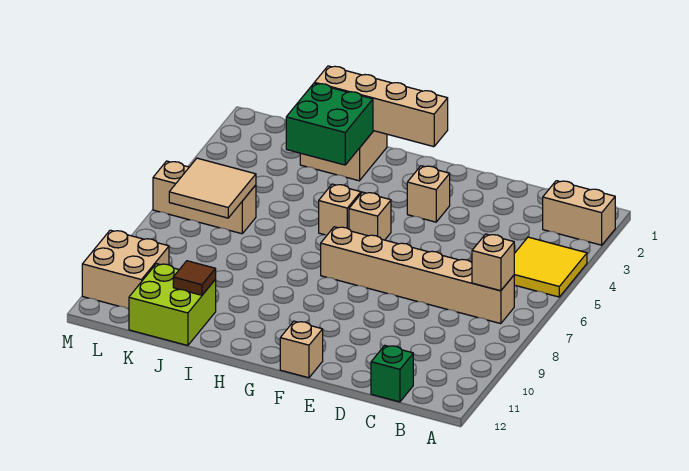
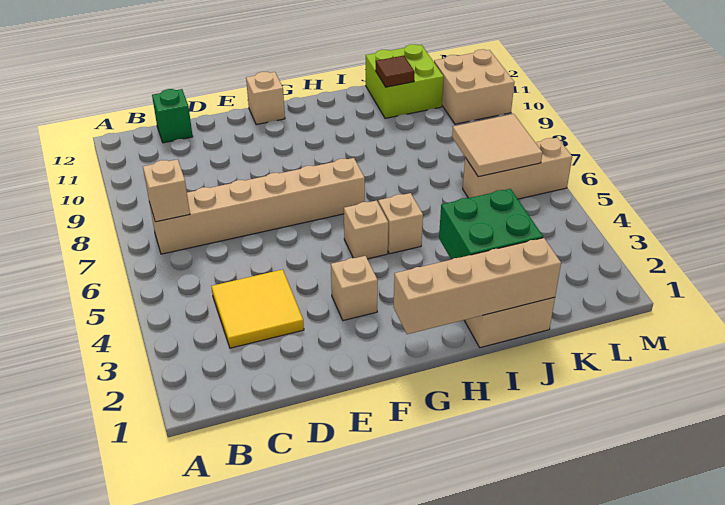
tan brick A2:B2 level 1 -> none
yellow tile A4:B5 level 1 -> yellow tile C3:D4 level 1

